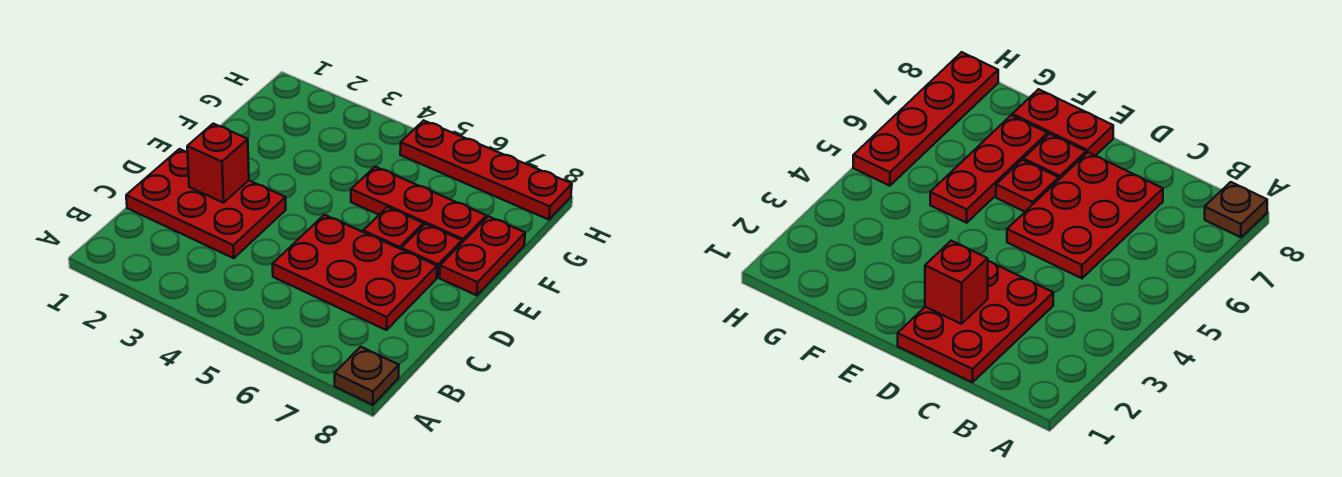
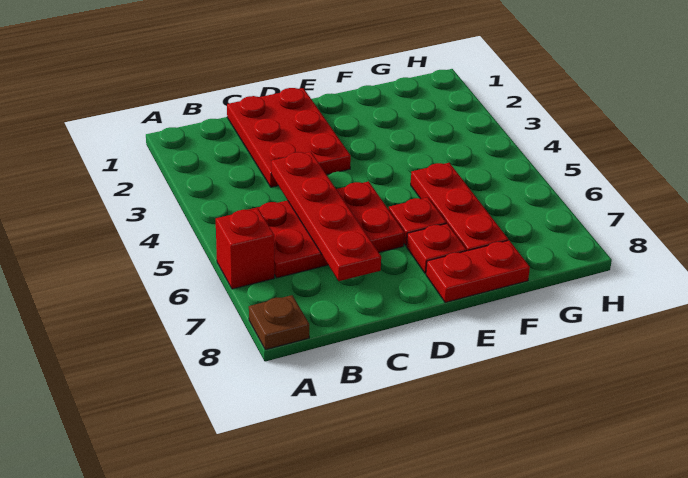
red plate C5:D7 level 1 -> red plate B5:D6 level 1
red brick D2 level 2 -> red brick A6 level 1
red plate H5:H8 level 1 -> red plate C4:C7 level 2

